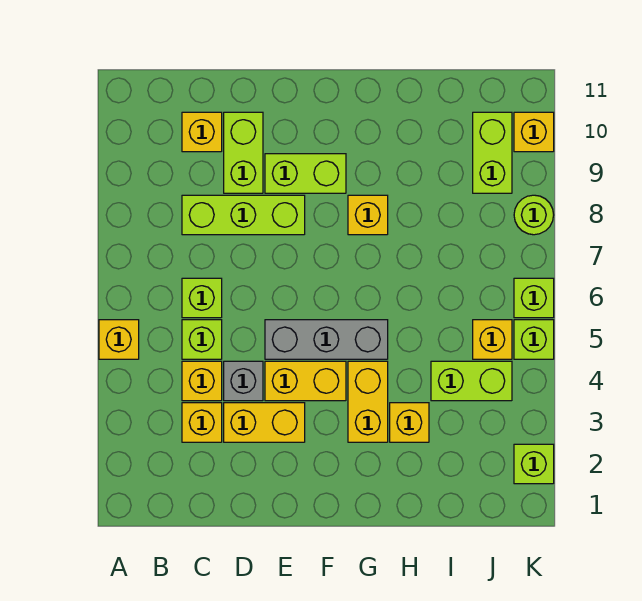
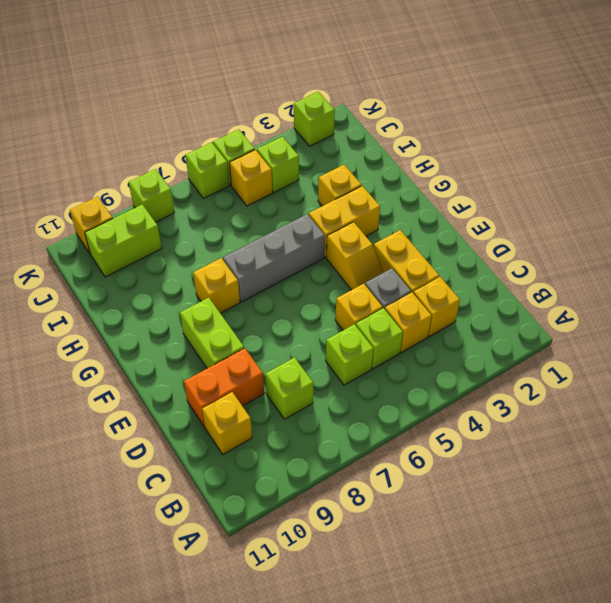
yellow brick A5 level 1 -> yellow brick D5 level 1
lime brick C8:E8 level 1 -> lime brick C8 level 1
lime brick D9:D10 level 1 -> orange brick D9:D10 level 1
yellow brick E4:F4 level 1 -> yellow slope E4:F4 level 1 top F
grey brick E5:G5 level 1 -> grey brick G5:G7 level 1
lime brick I4:J4 level 1 -> lime brick J4 level 1
lime round brick K8 level 1 -> lime brick K8 level 1

